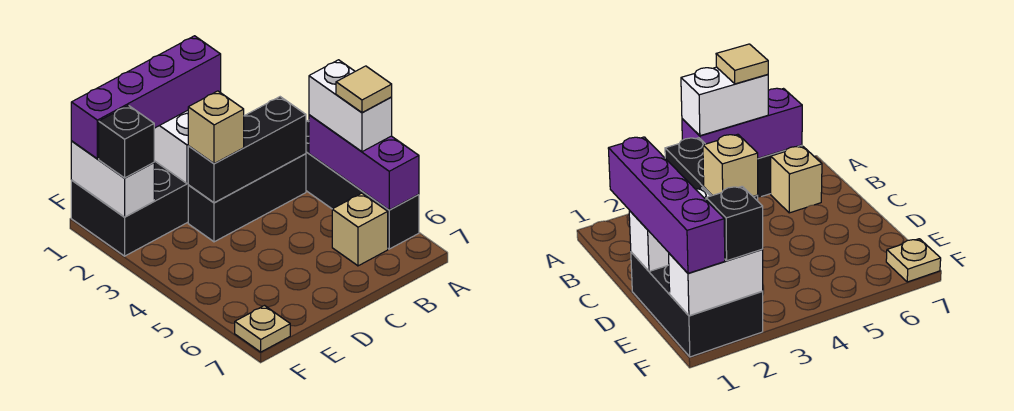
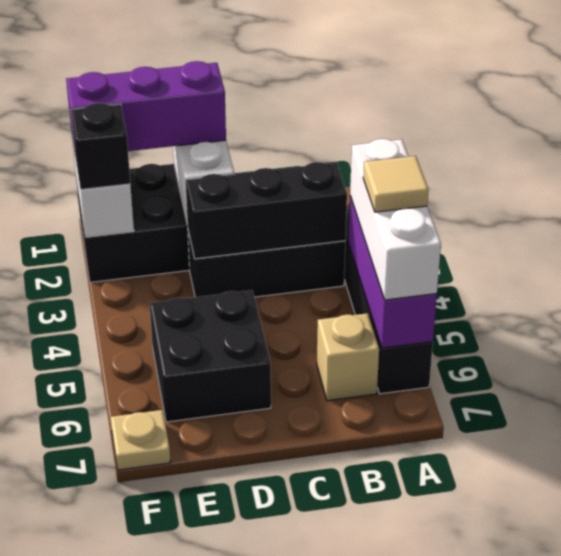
white brick A4:A5 level 3 -> white brick A4:A6 level 3
purple brick C1:F1 level 3 -> purple brick D1:F1 level 3
tan brick D3 level 3 -> none
none -> black brick D5:E6 level 1

